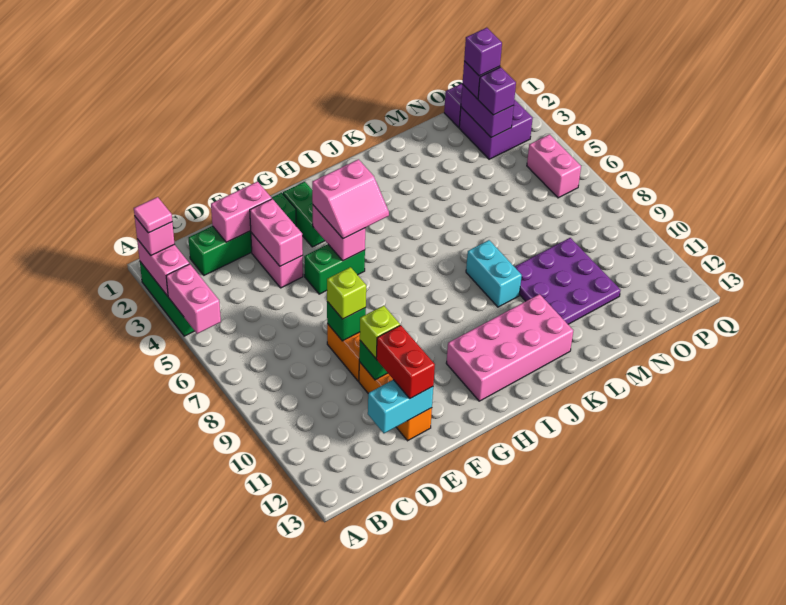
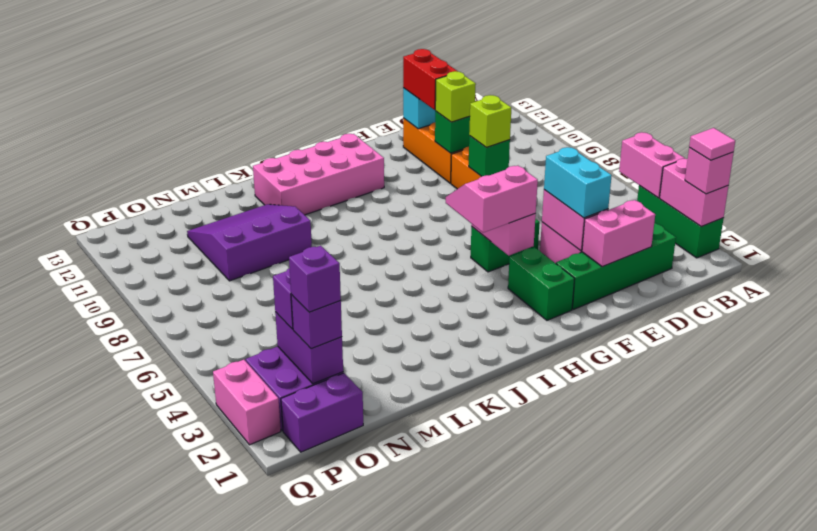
cyan brick K8:K9 level 1 -> cyan brick E3:E4 level 3
purple plate L9:N11 level 1 -> purple slope L9:N11 level 1 top 9
pink brick P5:P6 level 1 -> pink brick Q2:Q3 level 1

